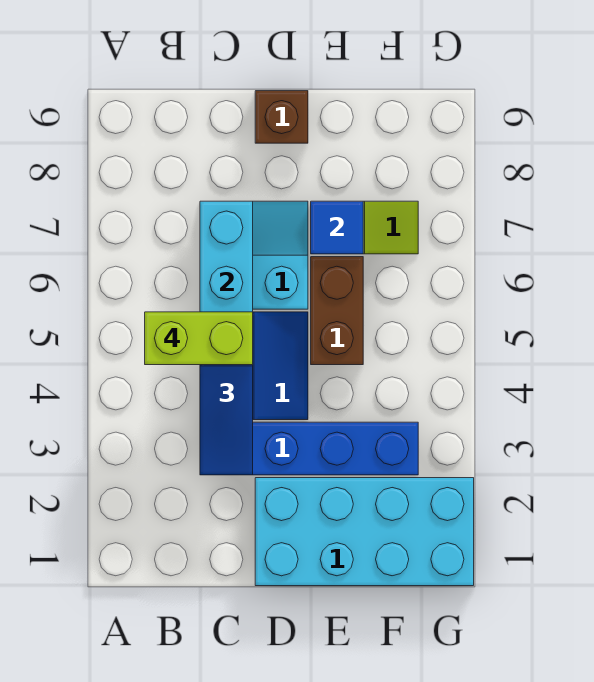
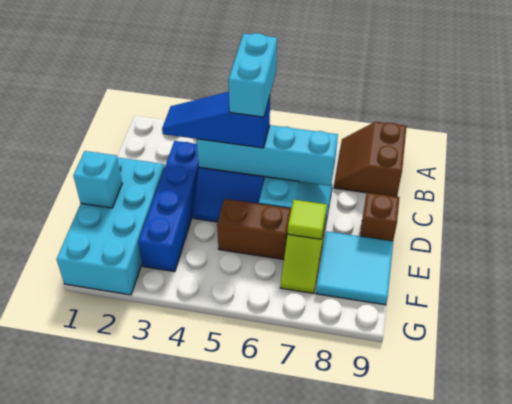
none -> brown slope A8:B9 level 1 top 9
lime brick B5:C5 level 4 -> cyan brick B5:C5 level 4
none -> cyan brick E1 level 2
blue tile E7 level 2 -> lime tile E7 level 2
none -> cyan tile E8:F9 level 1

